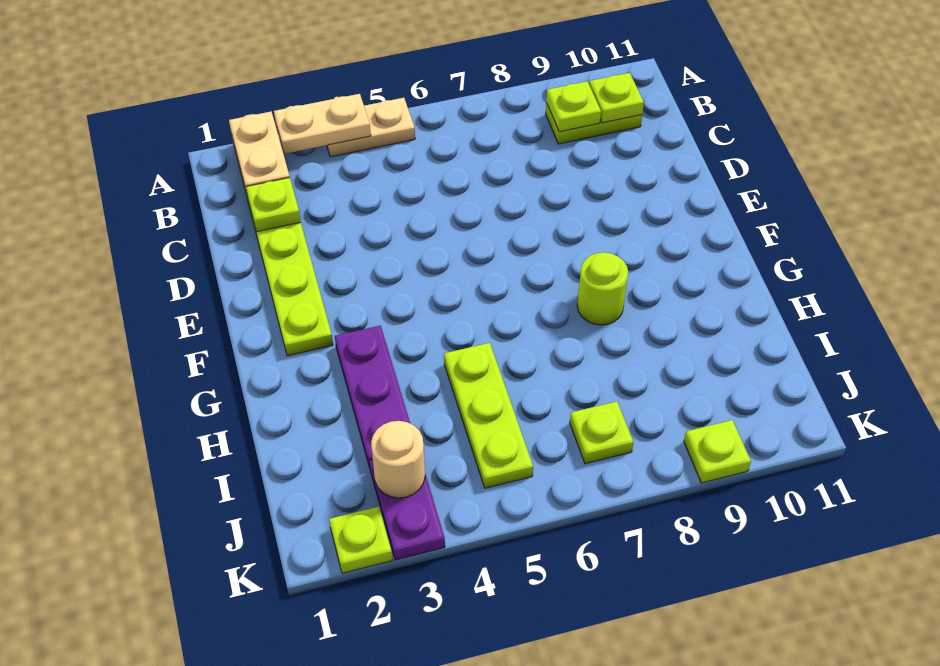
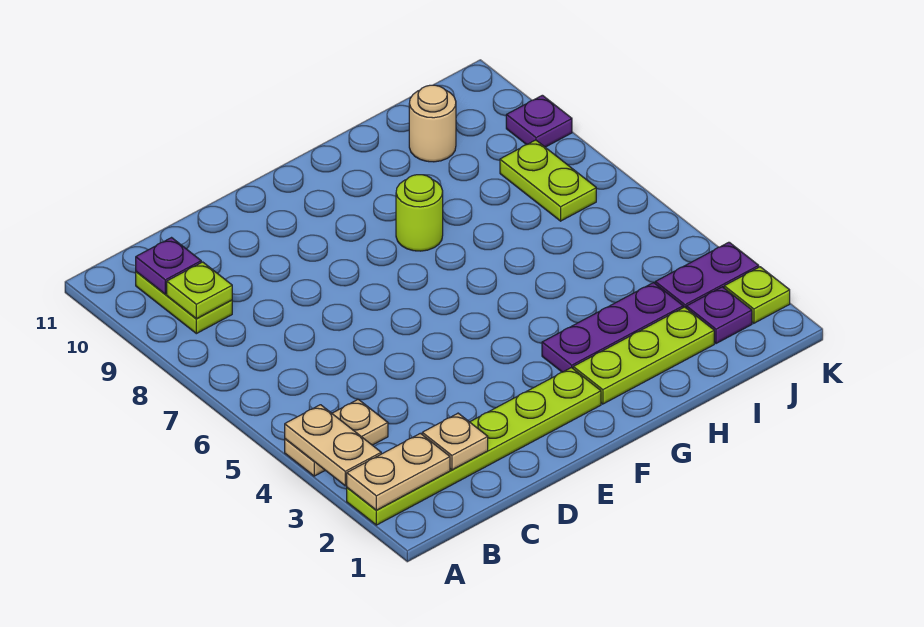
tan plate A4:A5 level 1 -> tan plate A4:B4 level 1
lime plate B10 level 2 -> purple plate B10 level 2
lime plate C2 level 2 -> tan plate C2 level 2
lime plate H5:J5 level 1 -> lime plate G2:I2 level 1
none -> purple plate J2 level 1
tan round brick J3 level 2 -> tan round brick I10 level 1
lime plate J7 level 1 -> lime plate J7:J8 level 1
lime plate K9 level 1 -> purple plate K9 level 1

